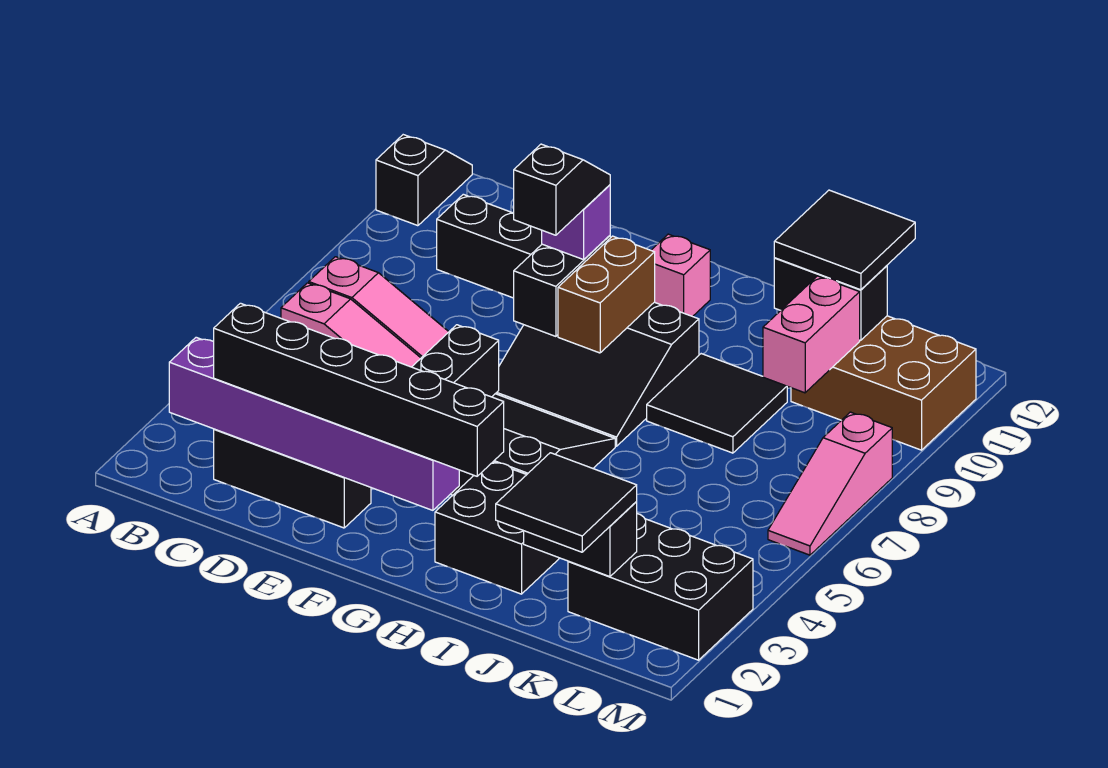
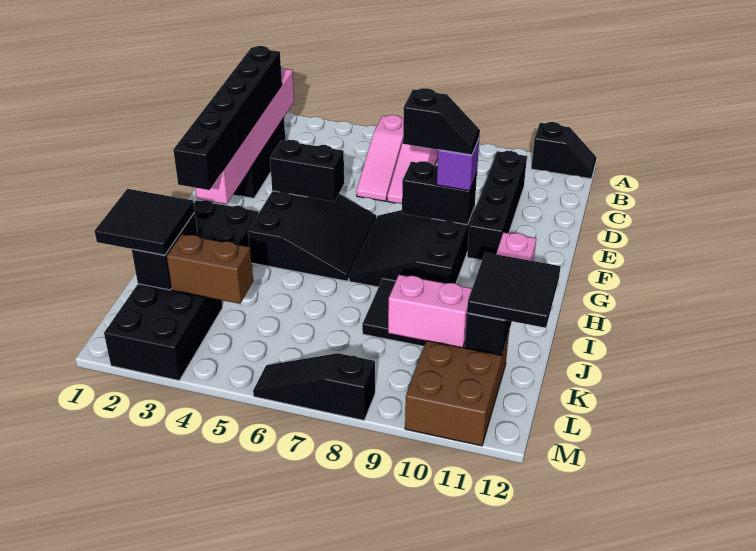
purple brick B2:G2 level 2 -> pink brick B2:G2 level 2
brown brick G8:G9 level 2 -> brown brick K3:K4 level 2
pink slope M6:M8 level 1 top 8 -> black slope M6:M8 level 1 top 8

